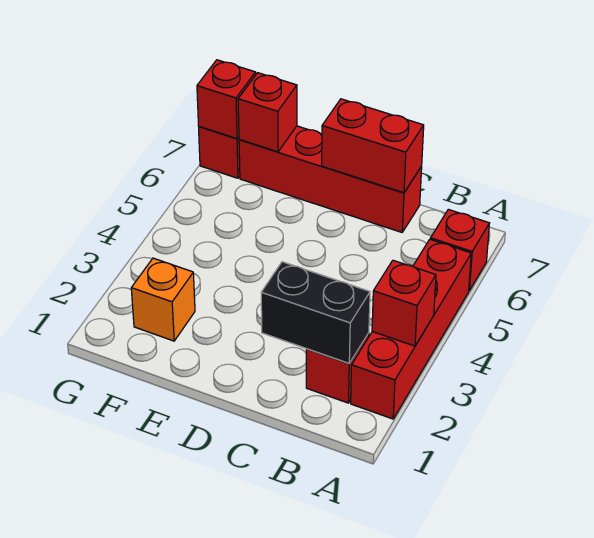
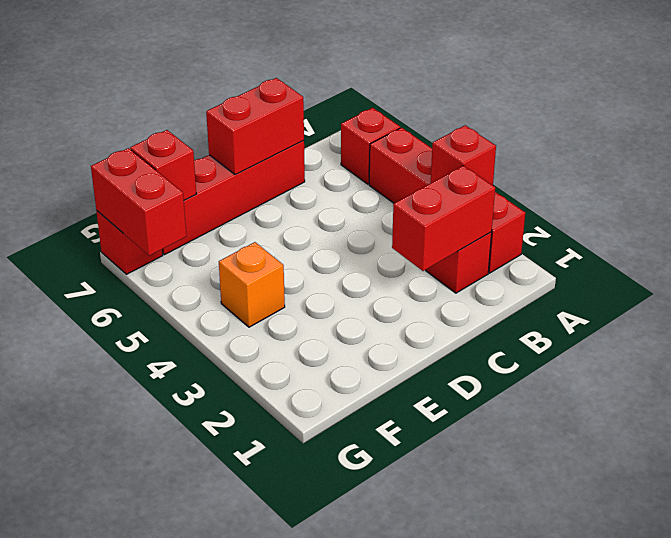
black brick B2:C2 level 2 -> red brick B2:C2 level 2
orange brick F2 level 1 -> orange brick F4 level 1
red brick G7 level 2 -> red brick G6:G7 level 2

